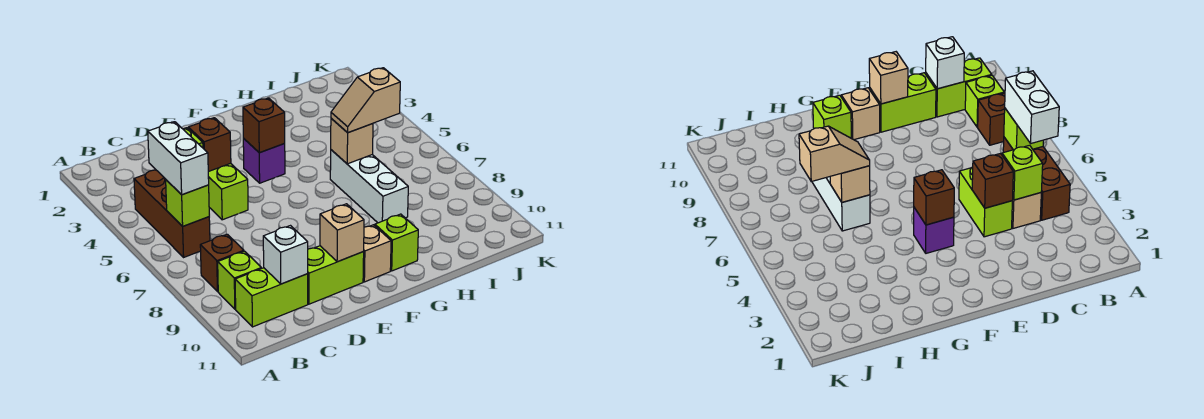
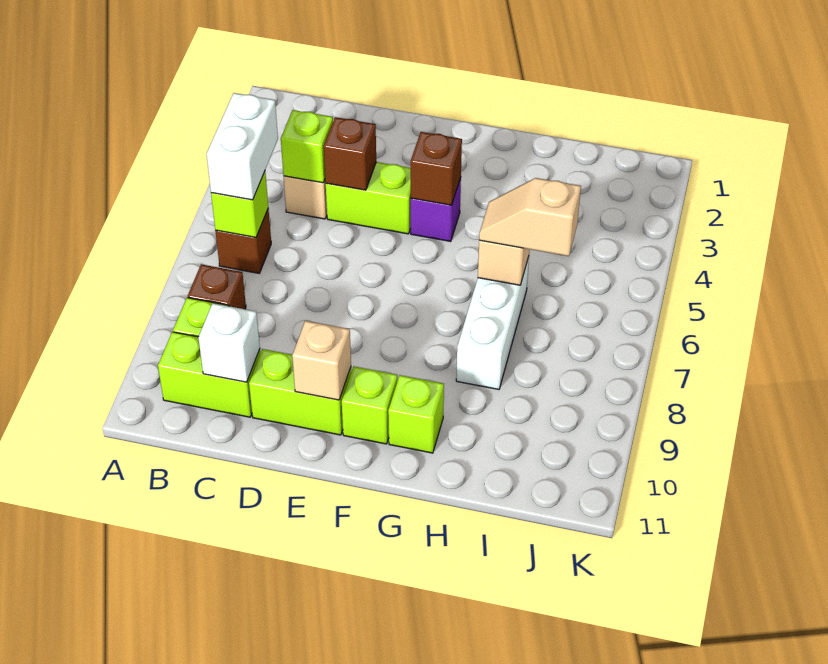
brown brick B4:B6 level 1 -> brown brick B6 level 1
lime brick D4:D5 level 1 -> lime brick D4:E4 level 1
tan brick F10 level 1 -> lime brick F10 level 1

